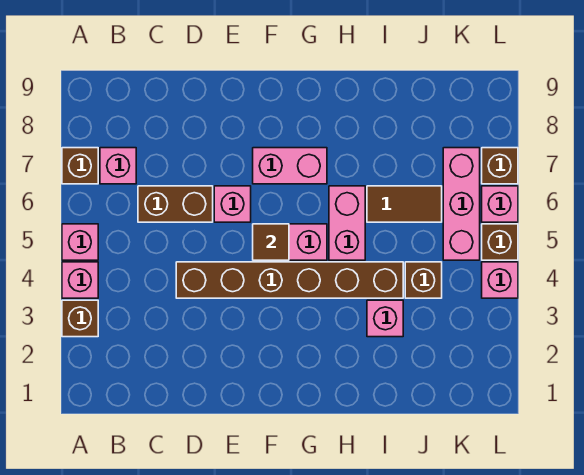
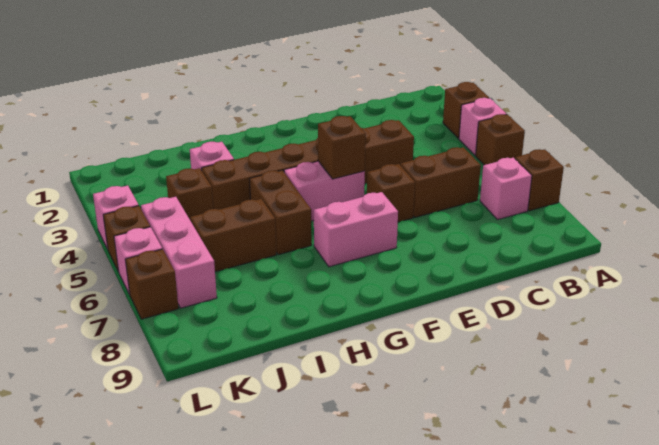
pink brick A5 level 1 -> brown brick A5 level 1
pink brick E6 level 1 -> brown brick E6 level 1
brown tile F5 level 2 -> brown brick F5 level 2
pink brick H5:H6 level 1 -> brown brick H5:H6 level 1
brown tile I6:J6 level 1 -> brown brick I6:J6 level 1

